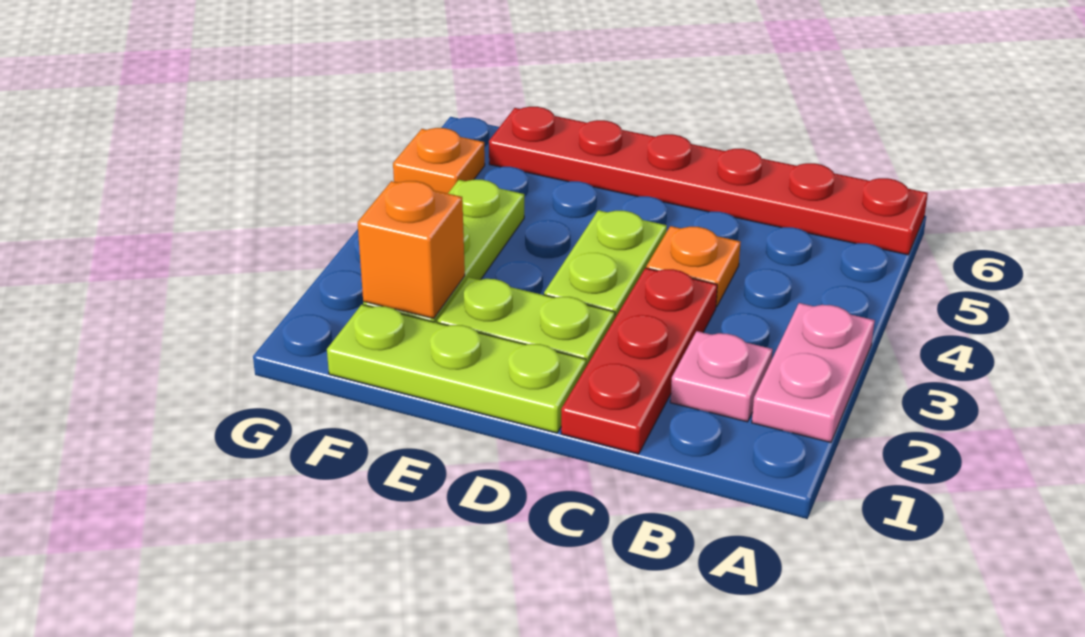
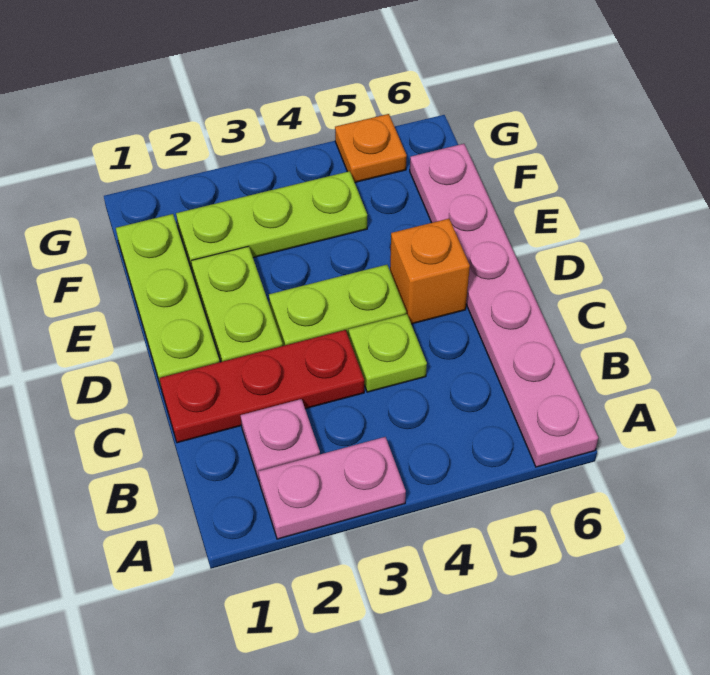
red plate A6:F6 level 1 -> pink plate A6:F6 level 1
orange plate C4 level 1 -> lime plate C4 level 1
orange brick F2 level 2 -> orange brick D5 level 1

